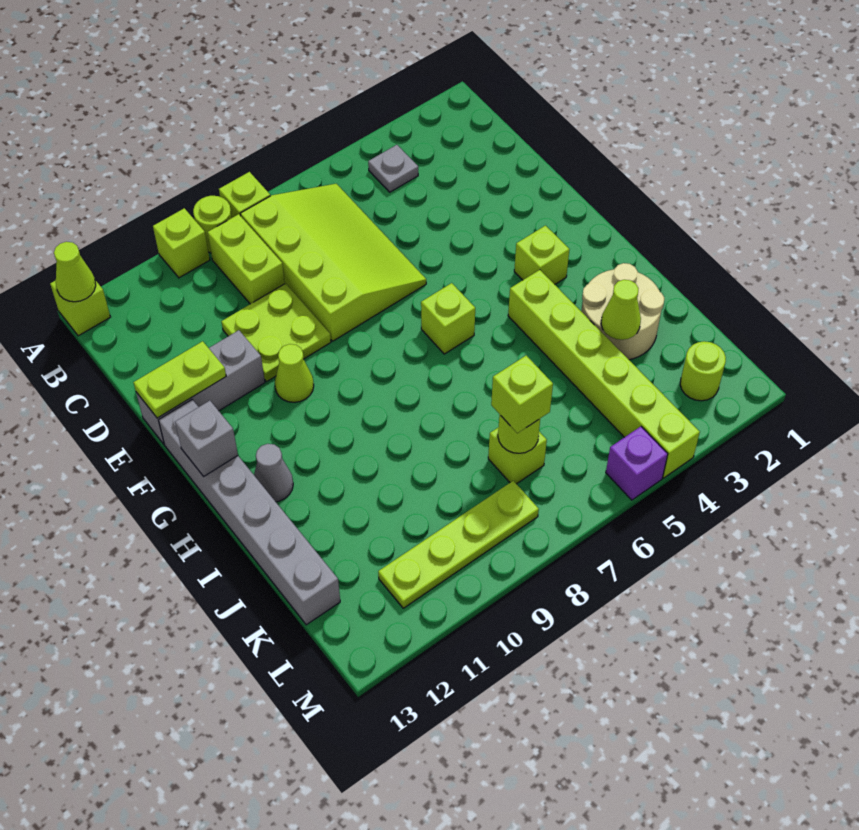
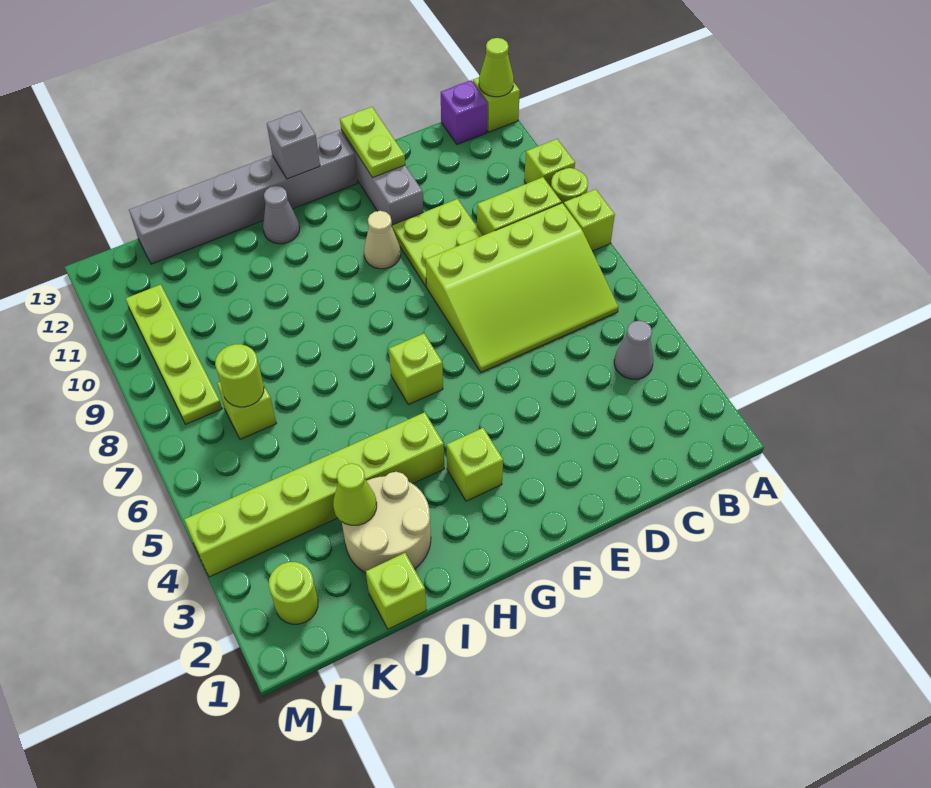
grey plate B4 level 1 -> grey cone B4 level 1
lime cone F10 level 1 -> tan cone F10 level 1
lime brick K7 level 3 -> lime brick J1 level 1
purple brick M5 level 1 -> purple brick B13 level 1

